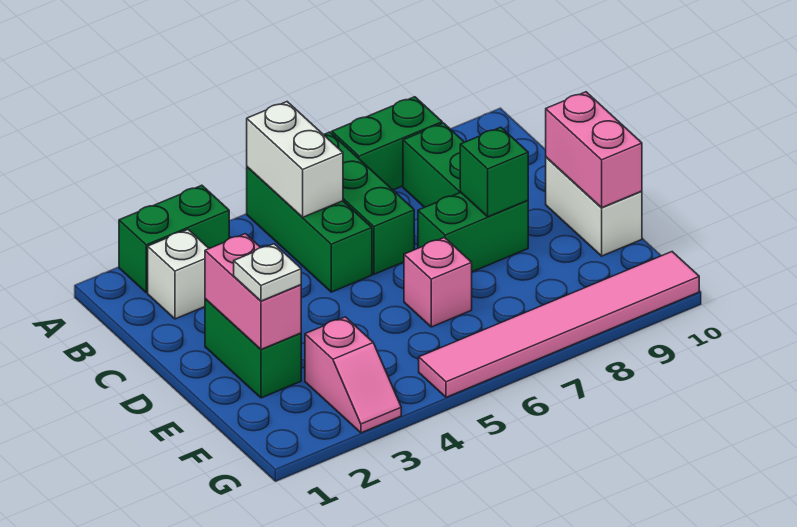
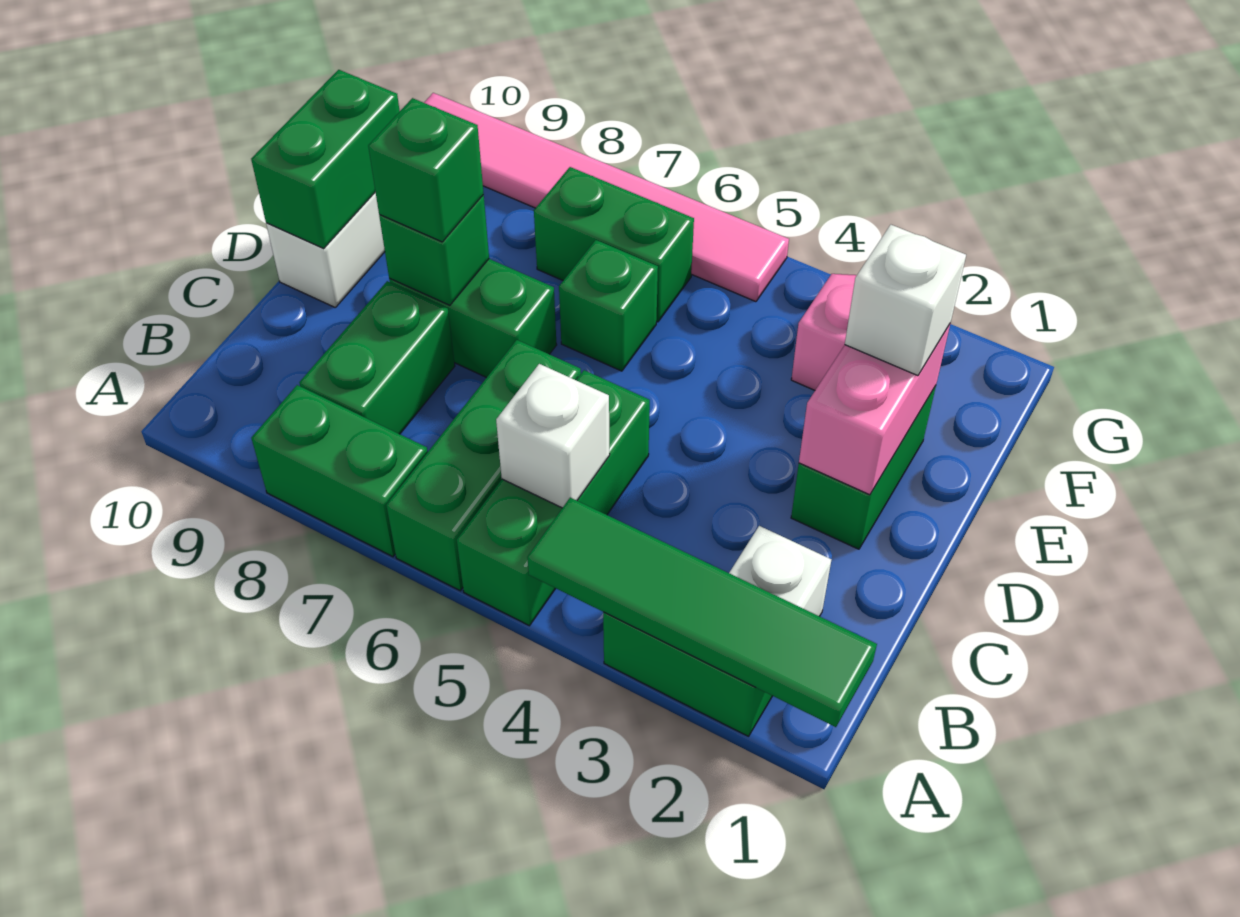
none -> green tile A1:A4 level 2
white brick A5:B5 level 2 -> white brick B5 level 2
none -> green brick D8 level 3
pink brick D10:E10 level 2 -> green brick D10:E10 level 2
white plate E2 level 3 -> white brick E2 level 3
pink brick E6 level 1 -> green brick E6 level 1
none -> green brick F6:F7 level 1

